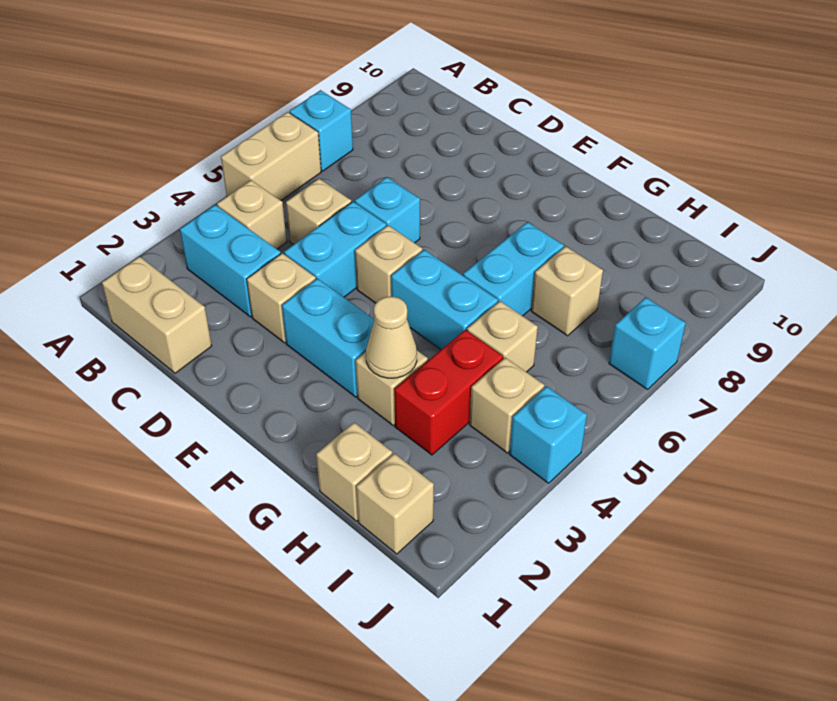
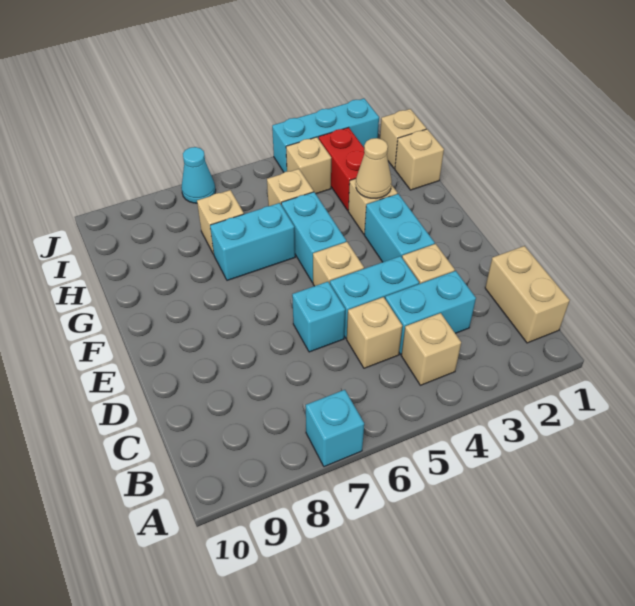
tan brick A5:A6 level 1 -> none
cyan brick B3:C3 level 1 -> cyan brick C3:C4 level 1
red brick H3:H4 level 1 -> red brick H3:I3 level 1
cyan brick J4 level 1 -> cyan brick J2:J4 level 1
cyan brick J7 level 1 -> cyan cone J7 level 1

